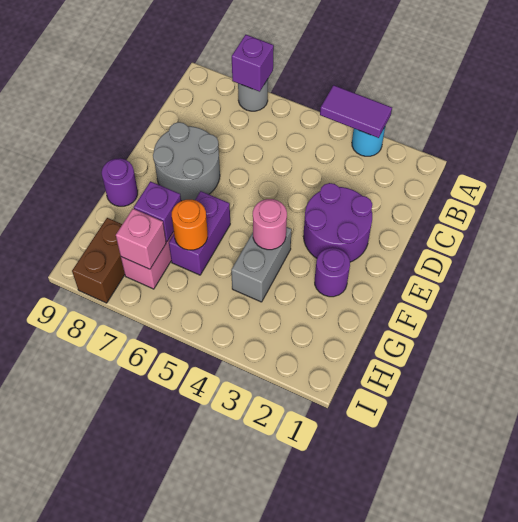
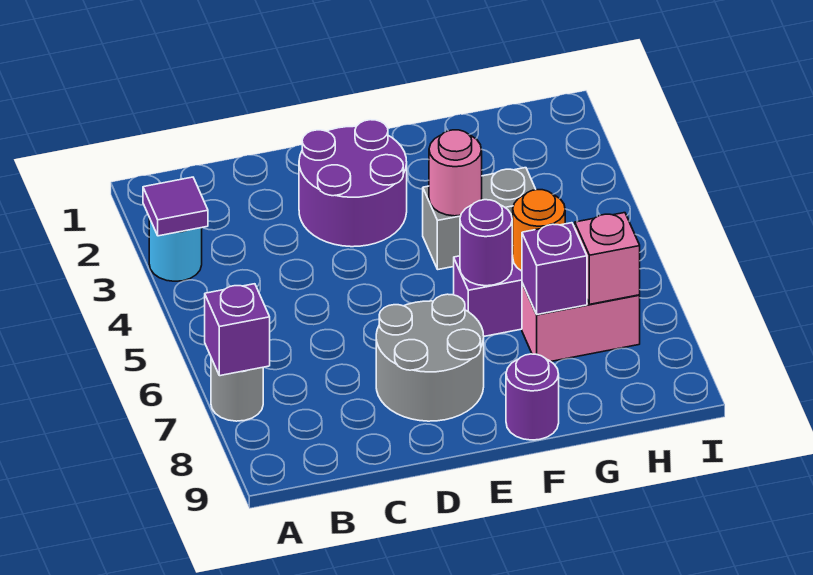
purple tile A3:A4 level 2 -> purple tile A3 level 2
purple round brick F2 level 1 -> purple round brick F6 level 2
brown brick H8:I8 level 1 -> none

